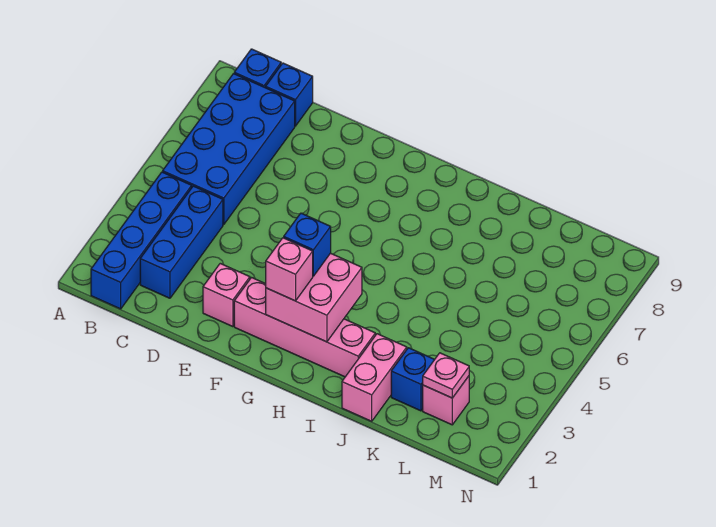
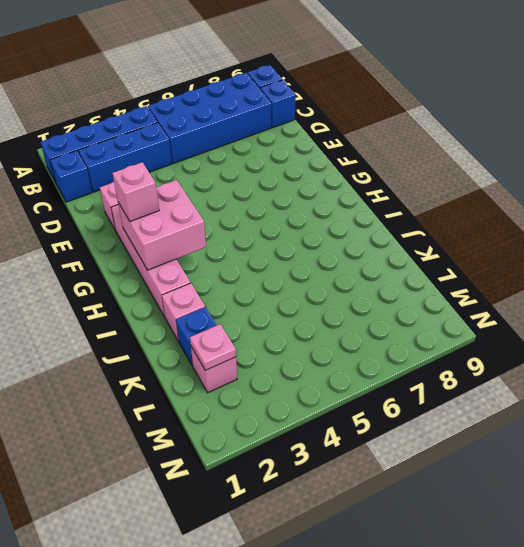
blue brick G3 level 3 -> blue brick C1 level 1
pink brick J1:J2 level 1 -> pink brick J2 level 1

